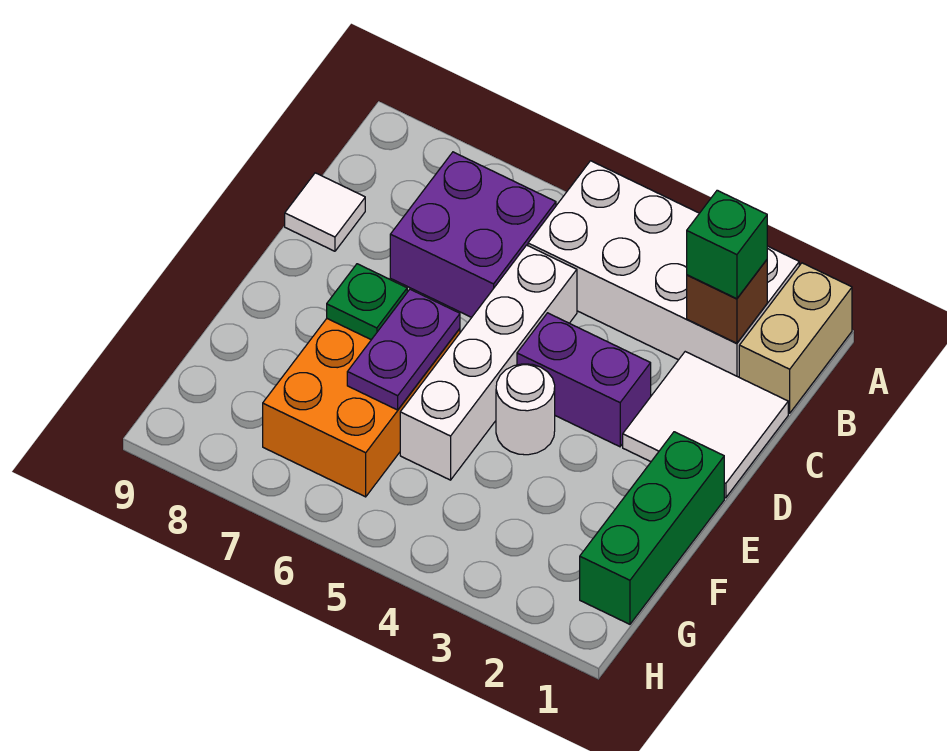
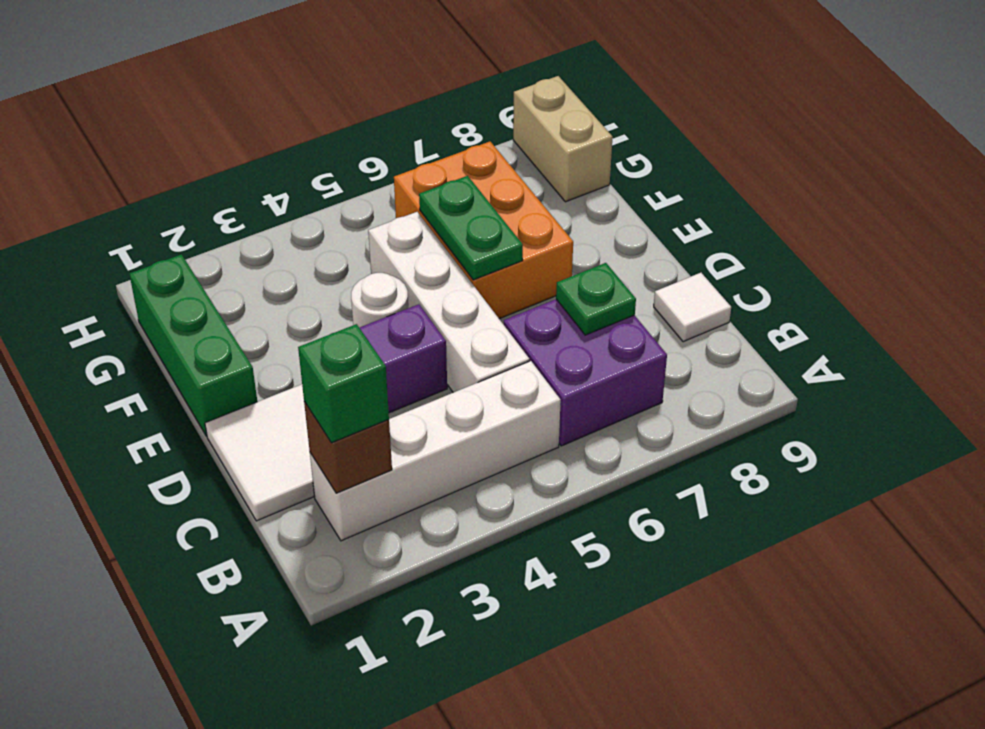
tan brick A1:B1 level 1 -> tan brick G9:H9 level 1
white brick A2:B5 level 1 -> white brick B2:B5 level 1
purple plate E6:F6 level 2 -> green plate E6:F6 level 2
green plate E7 level 2 -> green plate C7 level 2

